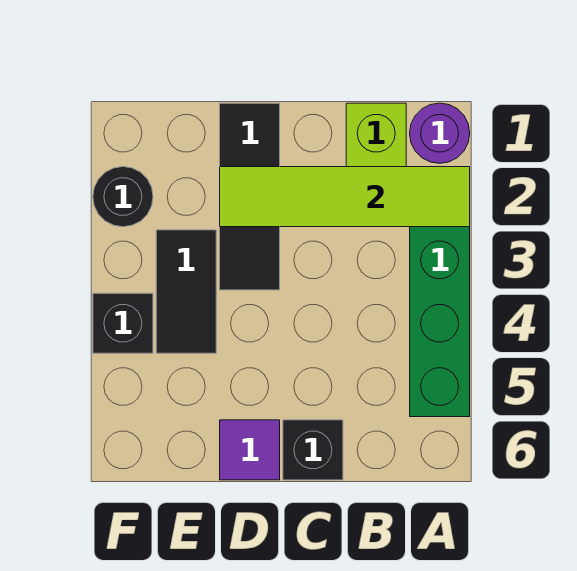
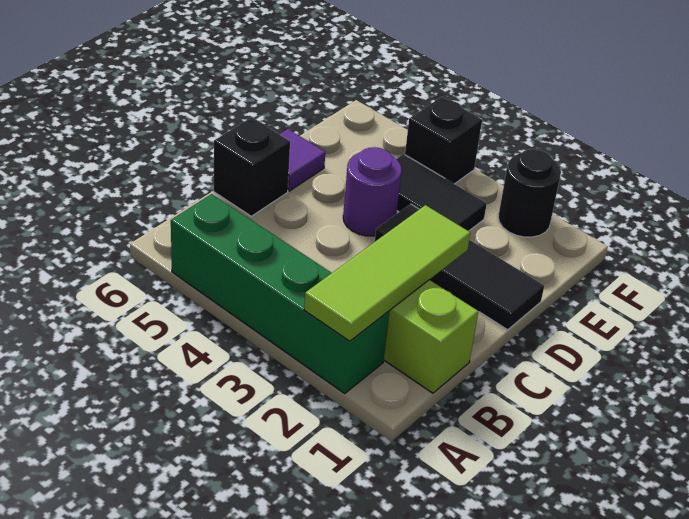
purple round brick A1 level 1 -> purple round brick D4 level 1
lime tile A2:D2 level 2 -> lime tile A2:C2 level 2

